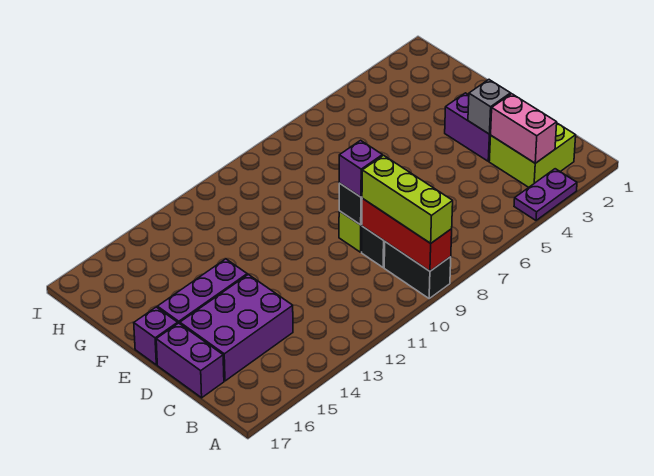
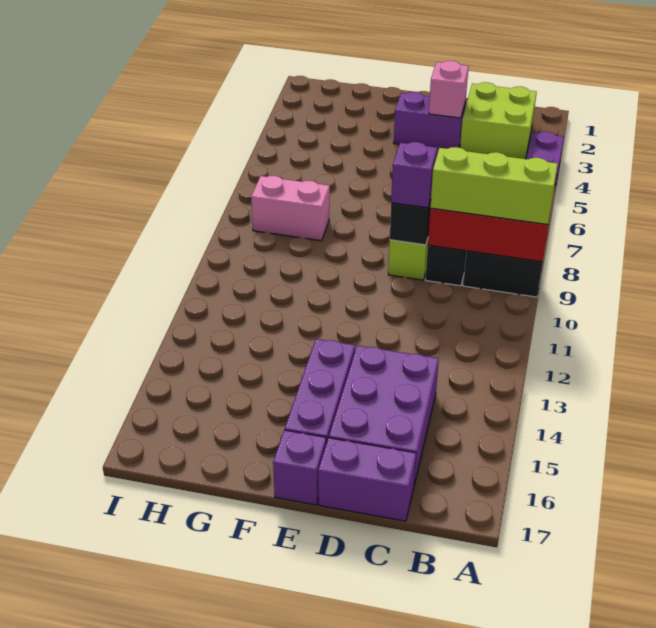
pink brick B3:C3 level 2 -> pink brick G8:H8 level 1
grey brick D3 level 2 -> pink brick D3 level 2

